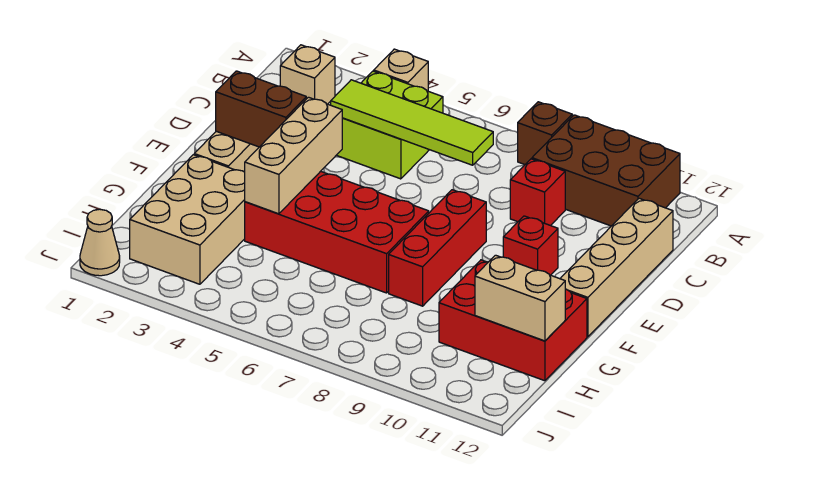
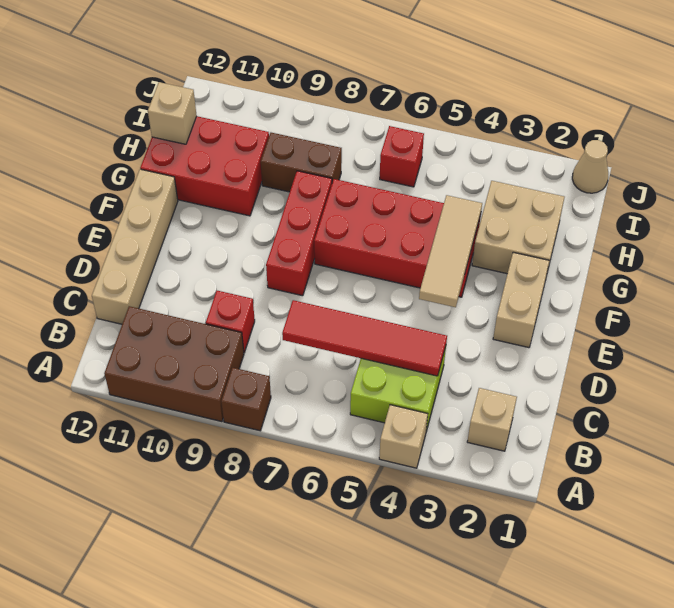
lime tile C4:C7 level 2 -> red tile C4:C7 level 2
brown brick E2:E3 level 2 -> brown brick H8:H9 level 1
tan brick E4:G4 level 2 -> tan tile E4:G4 level 2
red brick E10 level 1 -> red brick I6 level 1
tan brick G2:I3 level 1 -> tan brick G2:H3 level 1
tan brick H11:H12 level 2 -> tan brick H12 level 2

